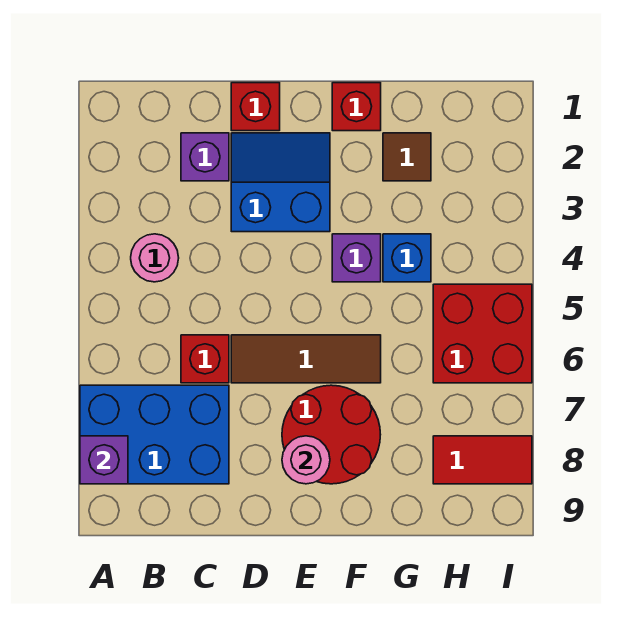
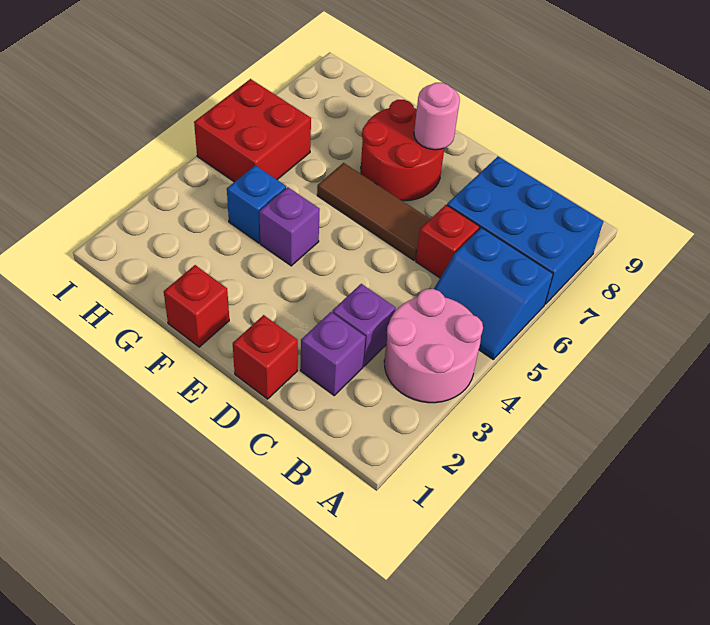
purple brick A8 level 2 -> purple brick C3 level 1
pink round brick B4 level 1 -> pink round brick A3:B4 level 1
blue slope D2:E3 level 1 top 3 -> blue slope A5:B6 level 1 top 6
brown tile G2 level 1 -> none
red tile H8:I8 level 1 -> none

